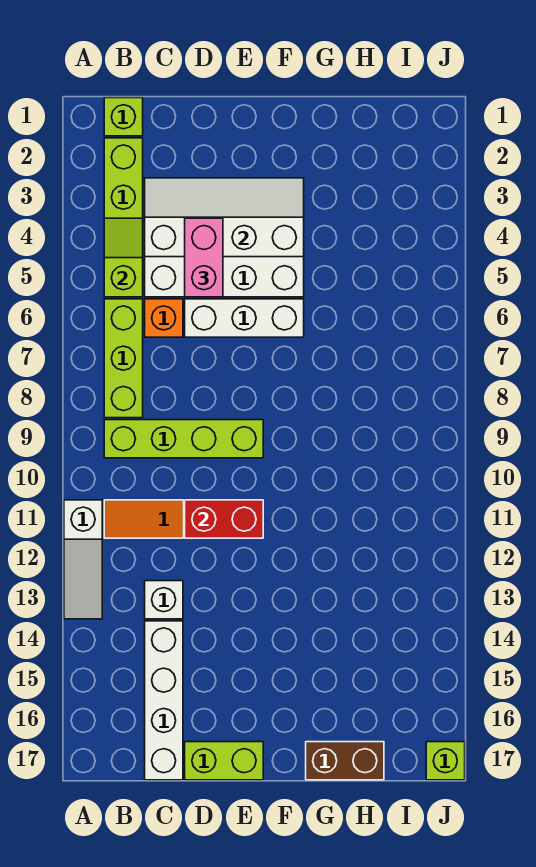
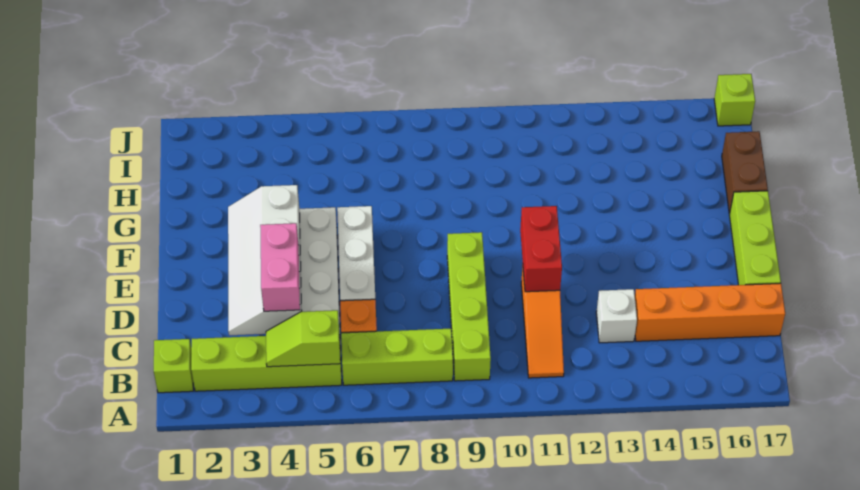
white slope A11:A13 level 1 top 11 -> none
white brick C14:C17 level 1 -> orange brick C14:C17 level 1
pink brick D4:D5 level 3 -> pink brick C4:D4 level 3
lime brick D17:E17 level 1 -> lime brick D17:F17 level 1

